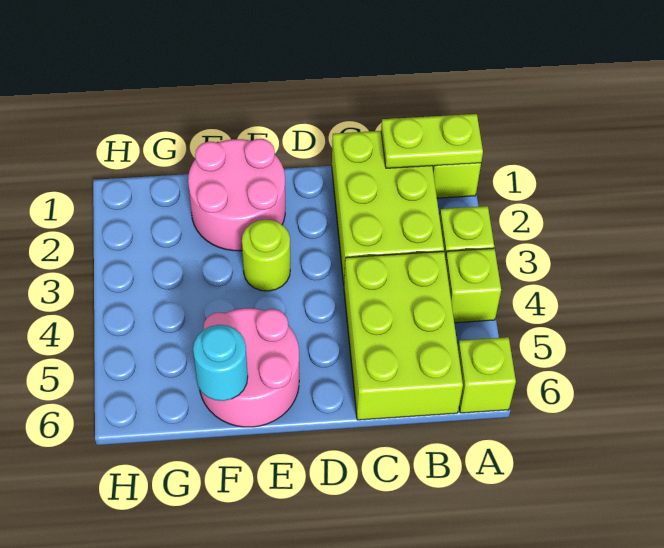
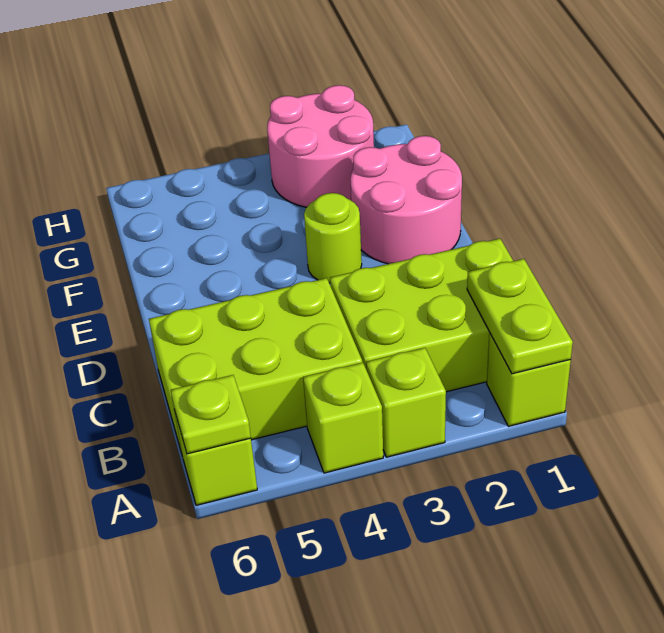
none -> lime plate A6 level 2
pink round brick E5:F6 level 1 -> pink round brick G2:H3 level 1
cyan round brick F6 level 2 -> none

